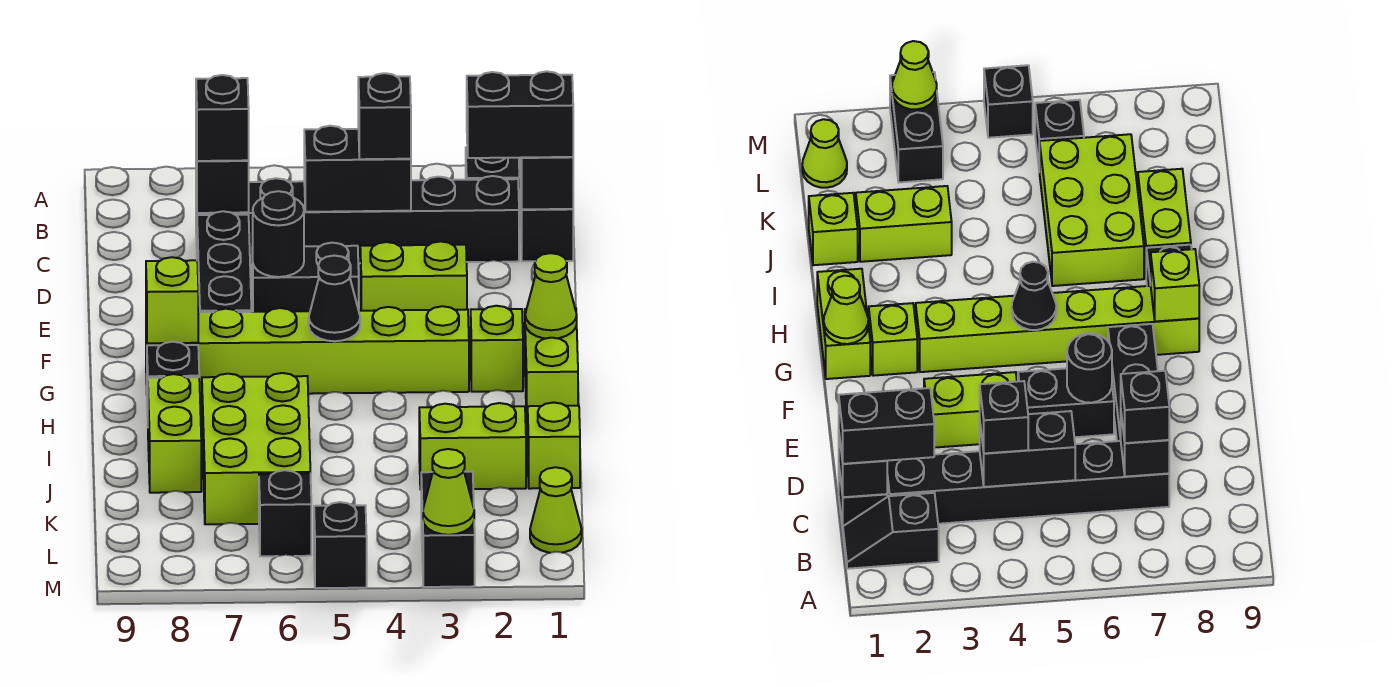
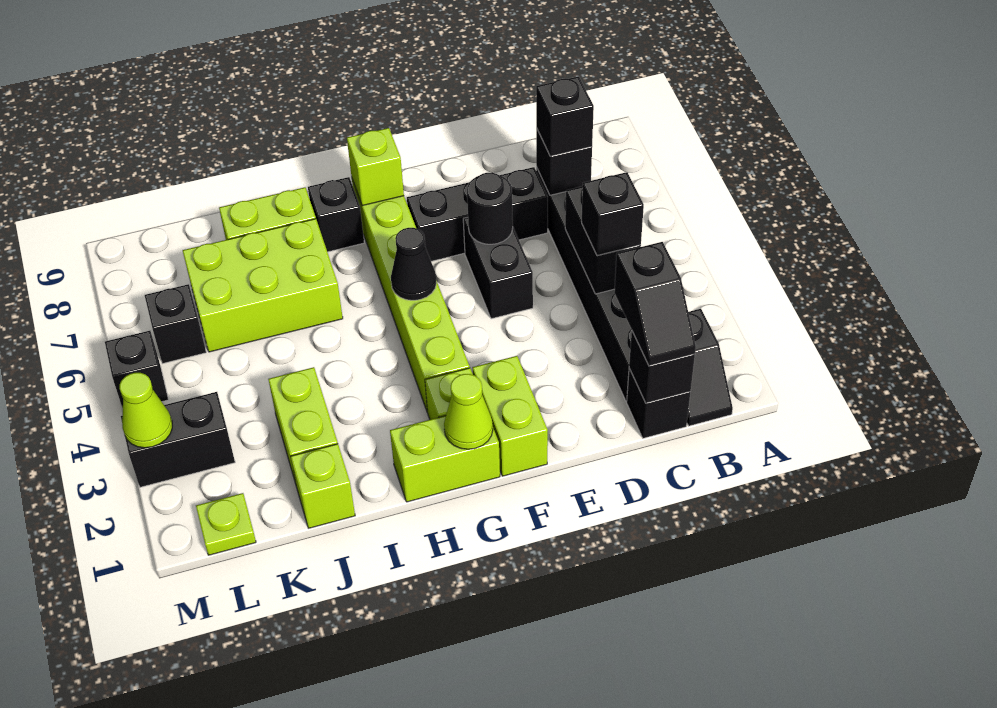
black brick C1:C2 level 3 -> black slope C1:C2 level 3 top 2
lime brick E3:E4 level 1 -> lime brick F1:F2 level 1
lime cone L1 level 1 -> lime plate L1 level 1

